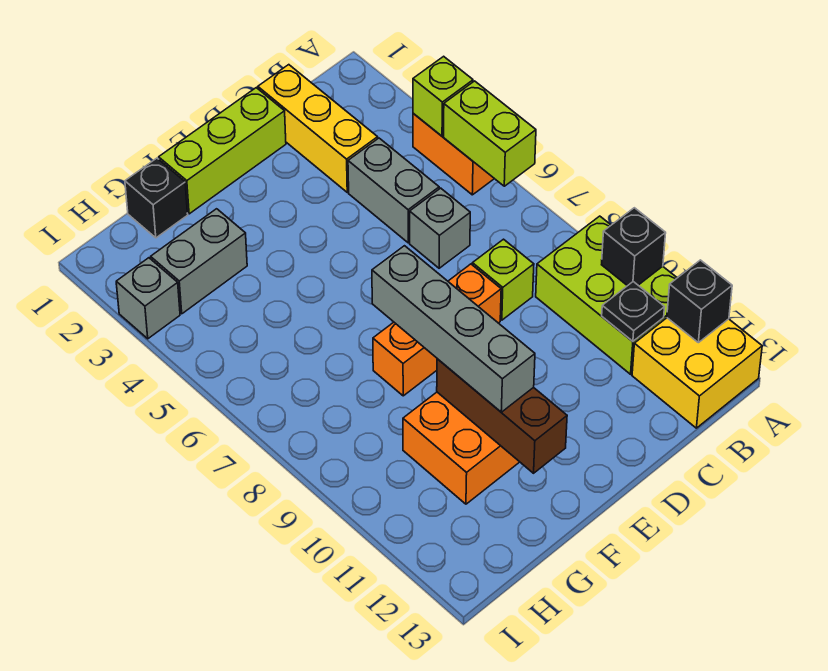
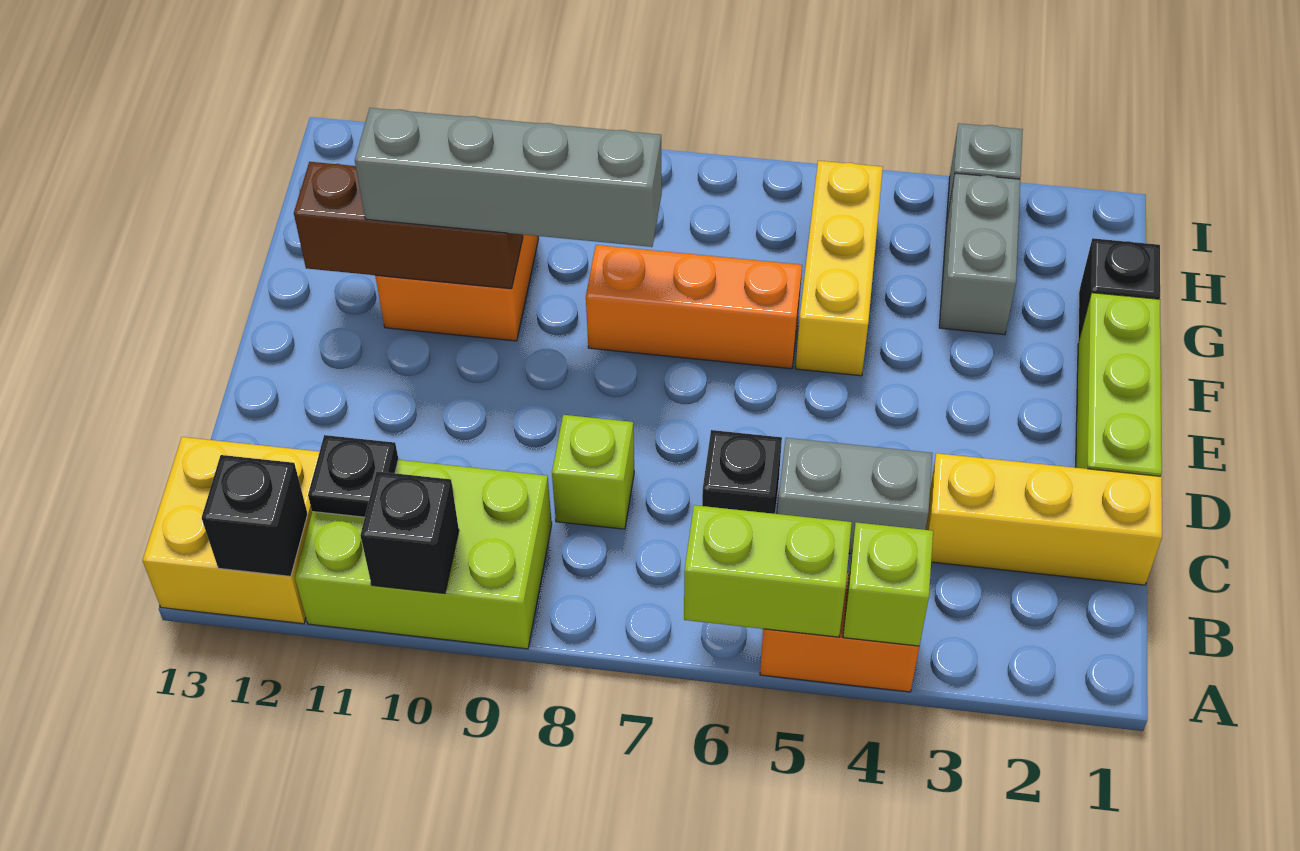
grey brick C6 level 1 -> black brick C6 level 1
orange brick D8:F8 level 1 -> orange brick F6:F8 level 1
none -> yellow brick F5:H5 level 1

